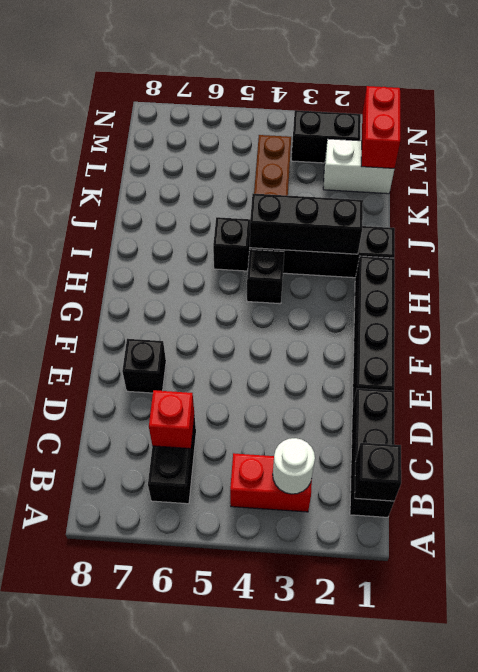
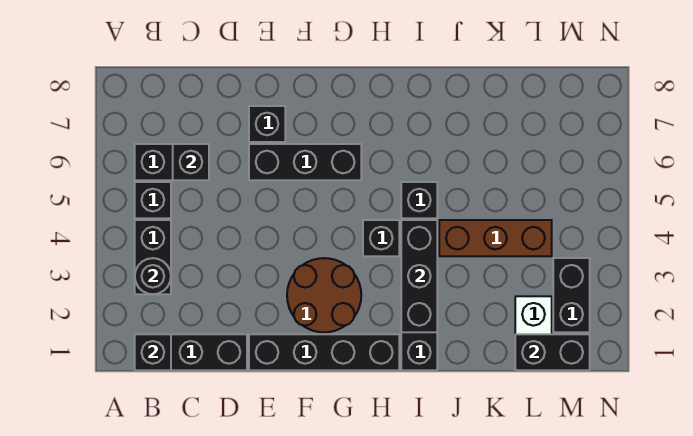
red brick B3:B4 level 1 -> black brick B3:B4 level 1
white round brick B3 level 2 -> black round brick B3 level 2
none -> black brick B5 level 1
red brick C6 level 2 -> black brick C6 level 2
none -> black brick E6:G6 level 1
none -> brown round brick F2:G3 level 1
red brick L1:M1 level 2 -> black brick L1:M1 level 2

